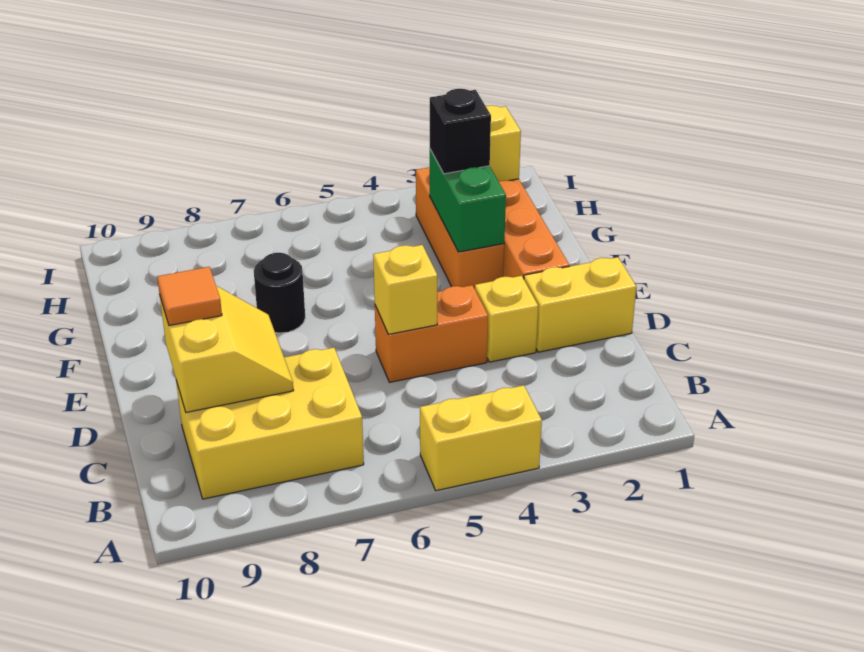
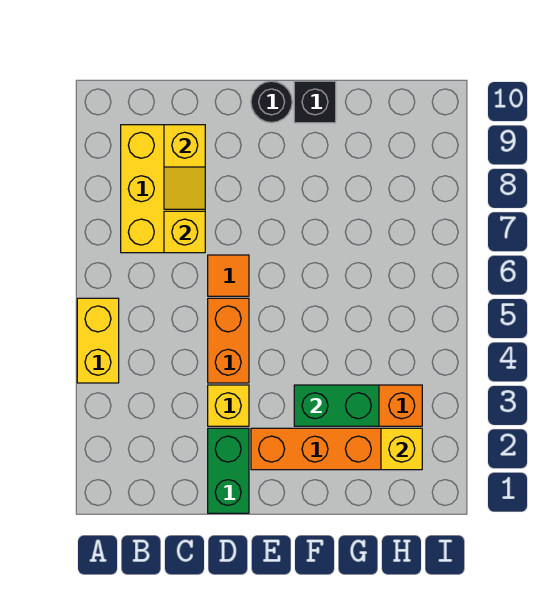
yellow slope C8:D9 level 2 top 9 -> yellow slope C8:C9 level 2 top 9
yellow brick D1:D2 level 1 -> green brick D1:D2 level 1
yellow brick D5 level 2 -> yellow brick C7 level 2
orange tile D9 level 3 -> orange tile D6 level 1
black round brick F7 level 1 -> black round brick E10 level 1
black brick G3 level 3 -> black brick F10 level 1

